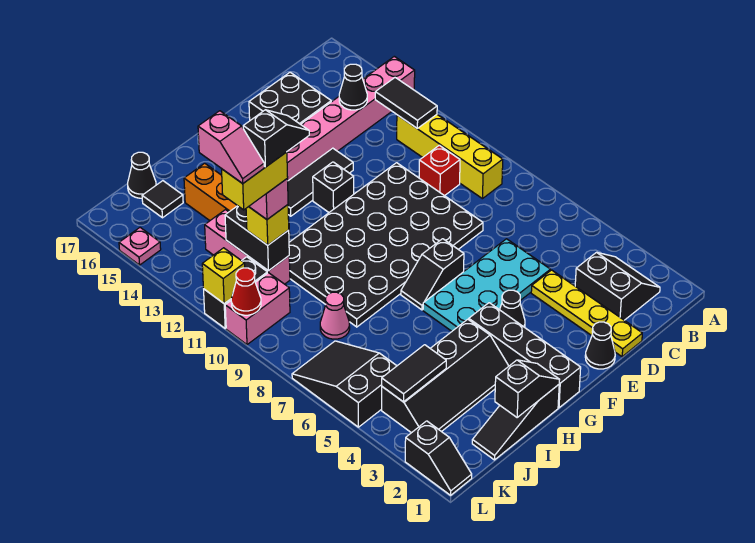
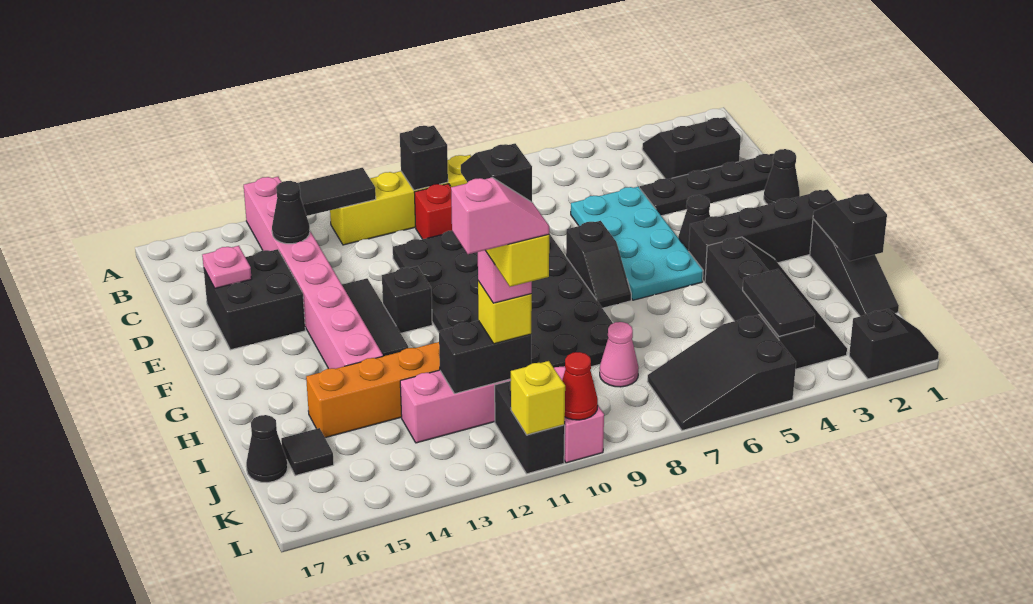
none -> black brick B10 level 2
yellow plate D1:D4 level 1 -> black plate D1:D4 level 1
pink plate L15 level 1 -> pink plate D16 level 2

